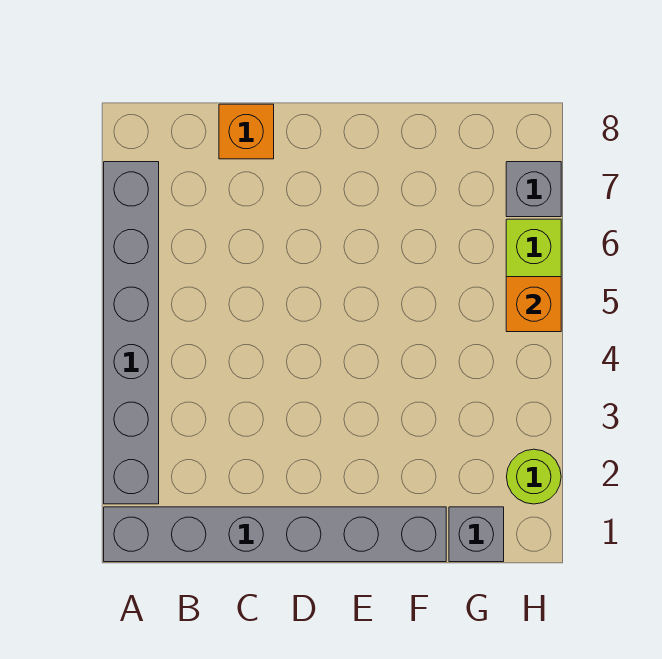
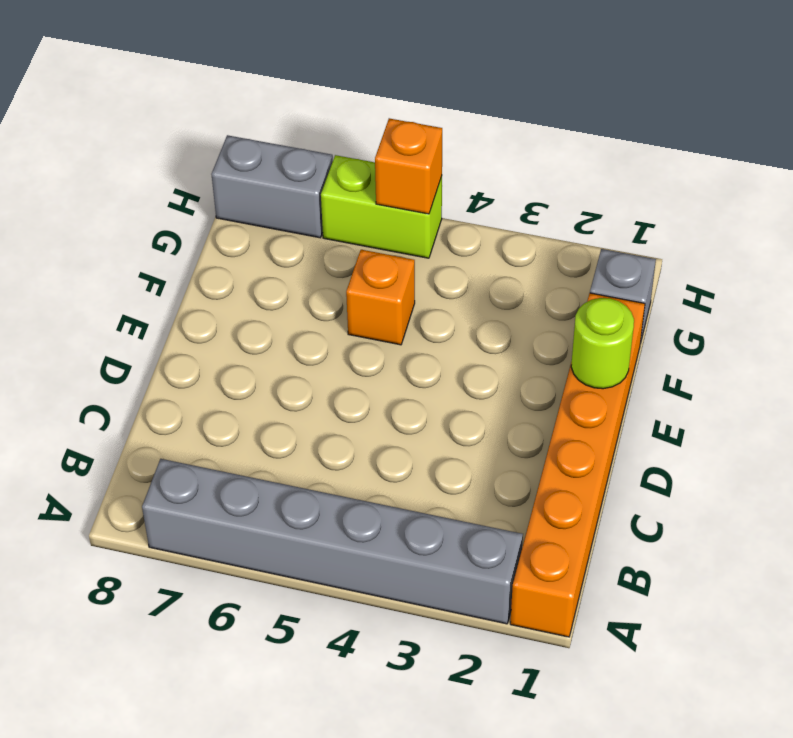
grey brick A1:F1 level 1 -> orange brick A1:F1 level 1
orange brick C8 level 1 -> orange brick F5 level 1
lime round brick H2 level 1 -> lime round brick E1 level 2
grey brick H7 level 1 -> grey brick H7:H8 level 1

